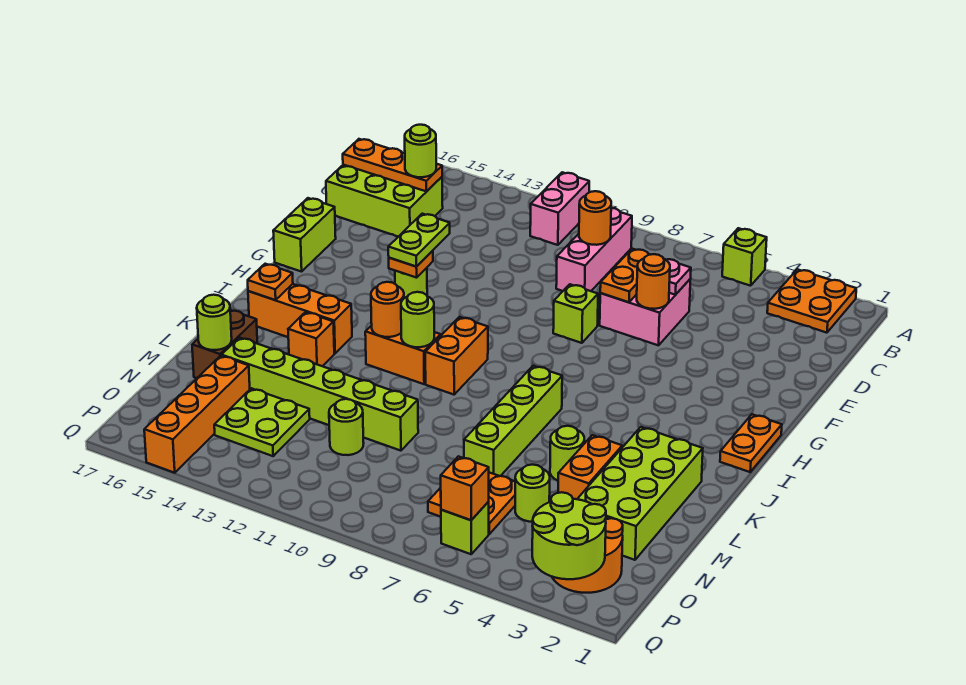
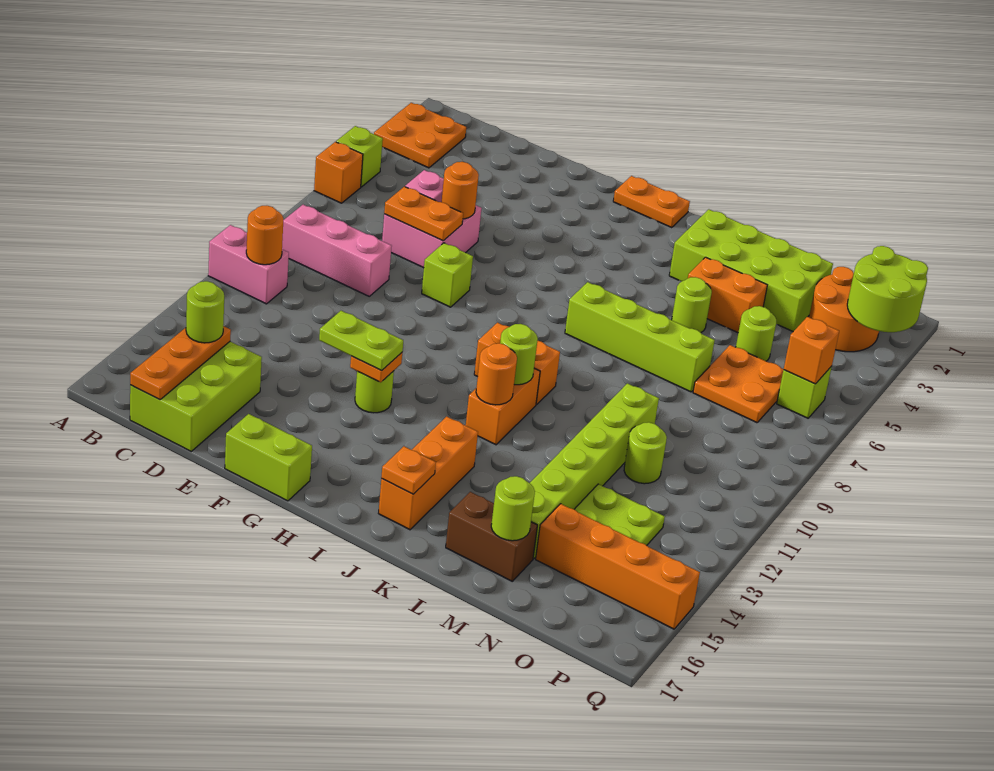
orange round brick C9 level 2 -> orange round brick B11 level 2
orange brick K14 level 1 -> orange brick A6 level 1

